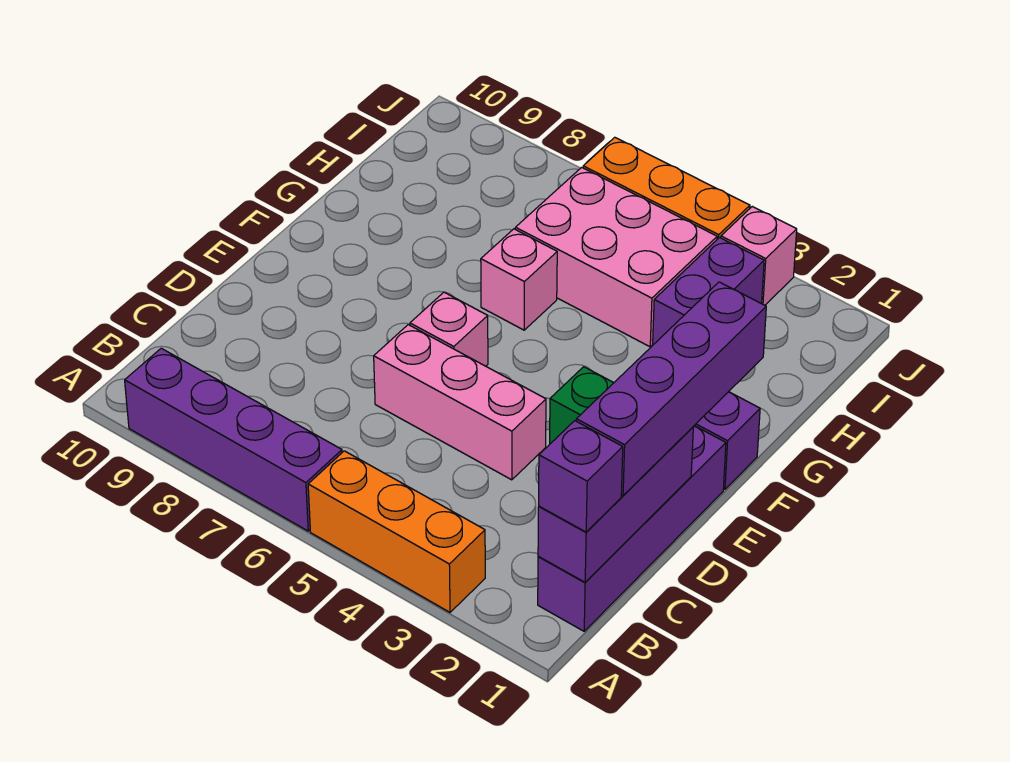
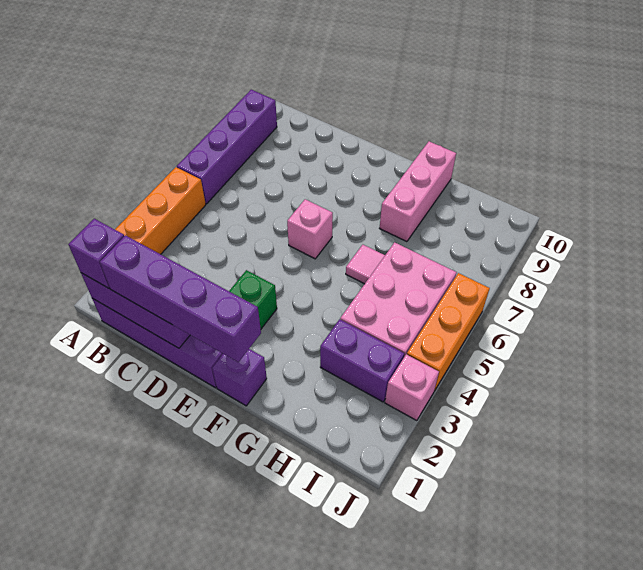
pink brick D4:D6 level 1 -> pink brick G8:G10 level 1
pink brick G6 level 1 -> pink tile G6 level 1

